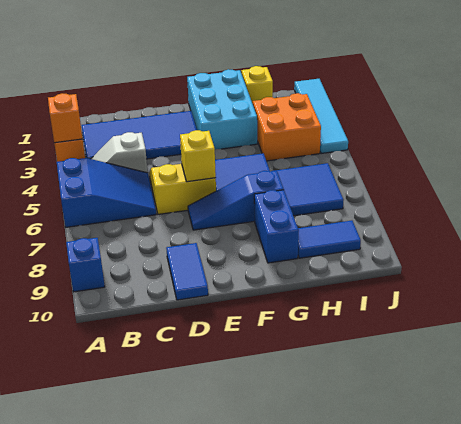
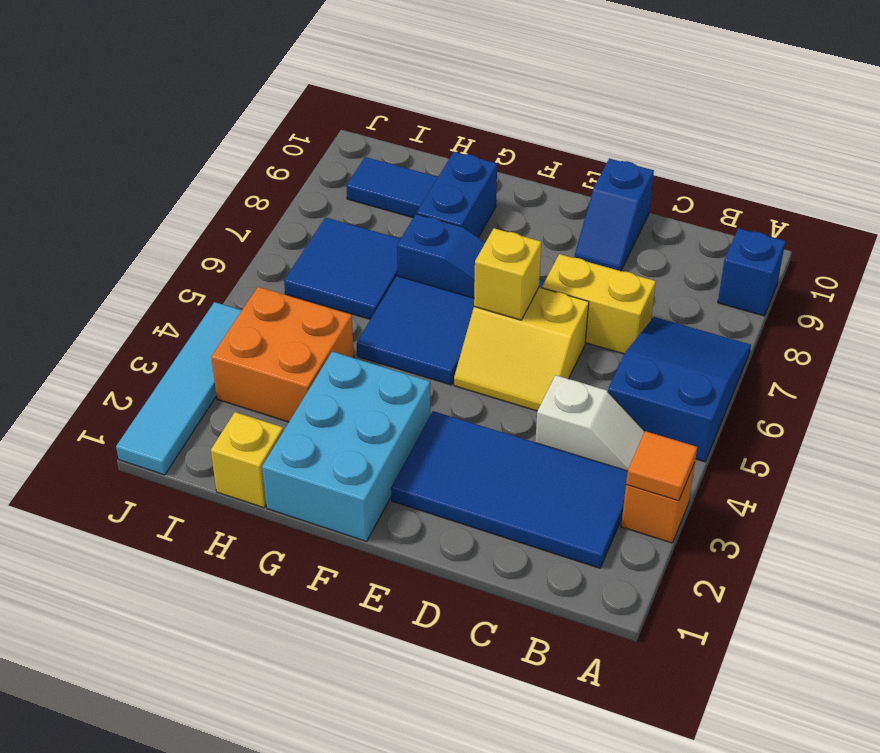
orange brick A3 level 2 -> orange tile A3 level 2
blue slope A5:C6 level 1 top A -> blue slope A5:B7 level 1 top 5
none -> yellow brick C7:D7 level 1
blue tile D9:D10 level 1 -> blue slope D9:D10 level 1 top 10

